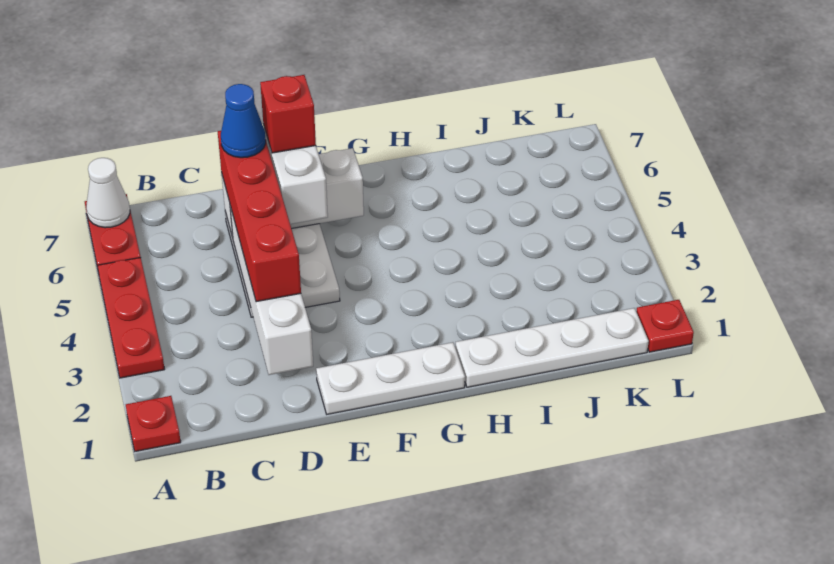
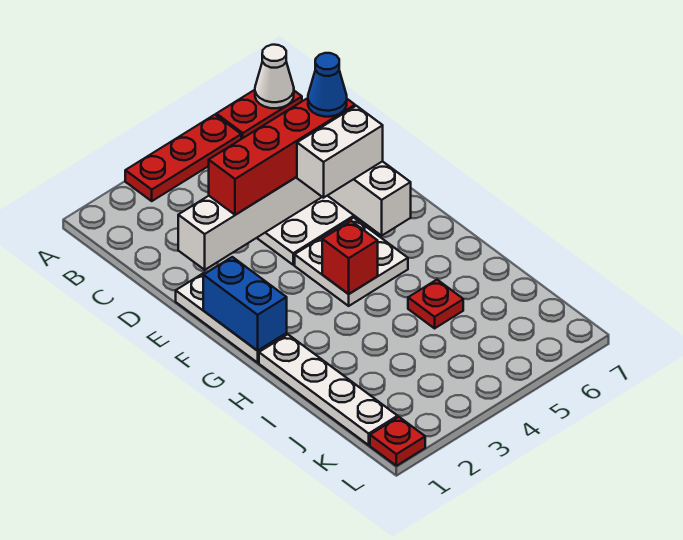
red plate A1 level 1 -> red plate I5 level 1
red brick E6 level 4 -> red brick G4 level 2
none -> blue brick F1:G1 level 2
none -> white plate F4:G5 level 1

